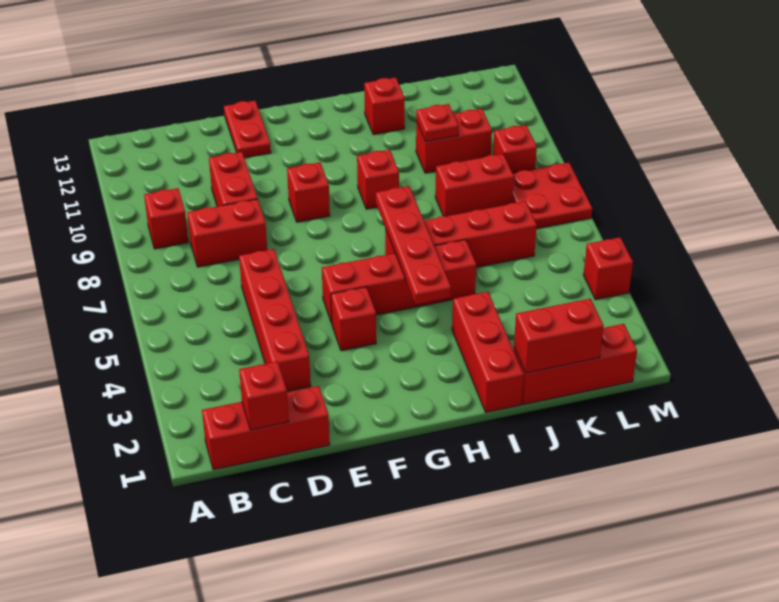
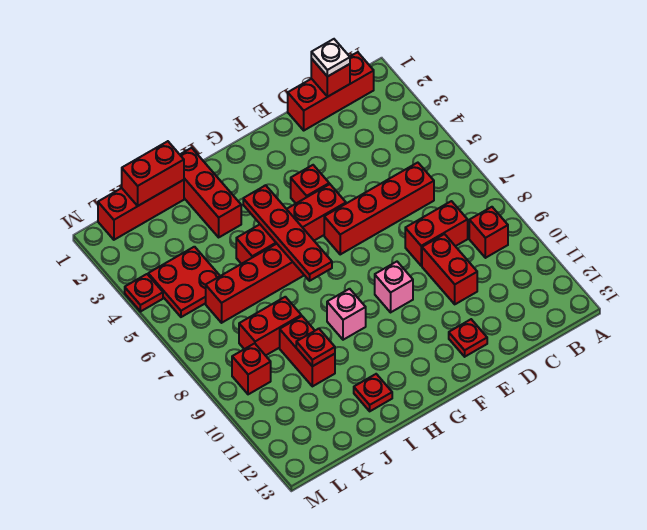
none -> white plate C1 level 3
red brick D3:D6 level 1 -> red brick C6:F6 level 1
red plate E12:E13 level 1 -> red plate E12 level 1
red brick F9 level 1 -> pink brick F9 level 1
red brick H9 level 1 -> pink brick H9 level 1
red brick I12 level 1 -> red plate I12 level 1
red brick J10:K10 level 1 -> red brick J9:J10 level 1
red plate L7:M8 level 1 -> red plate K4:L5 level 1
red brick M4 level 1 -> red plate M4 level 1

